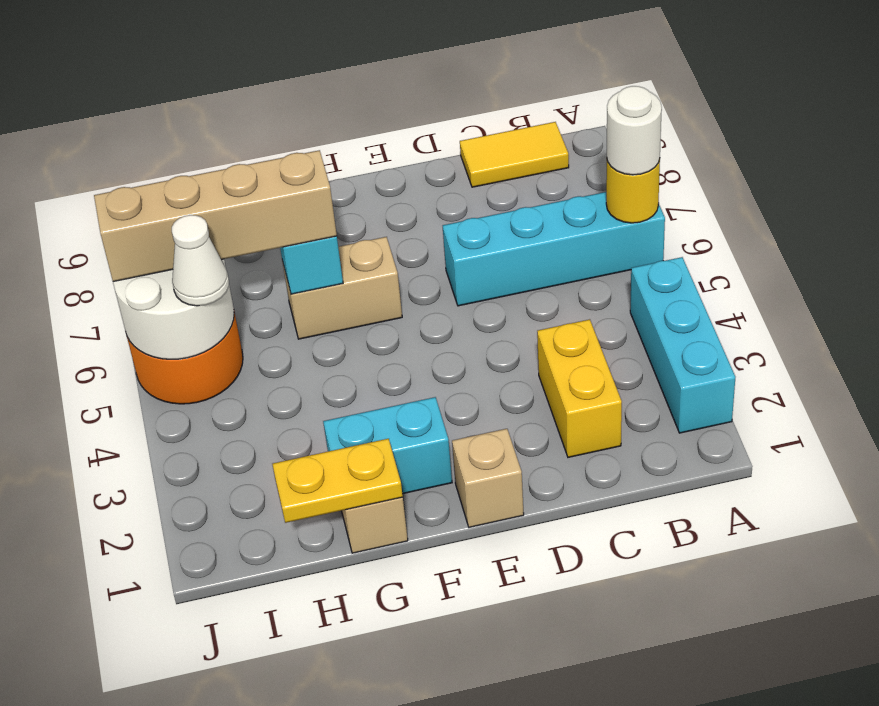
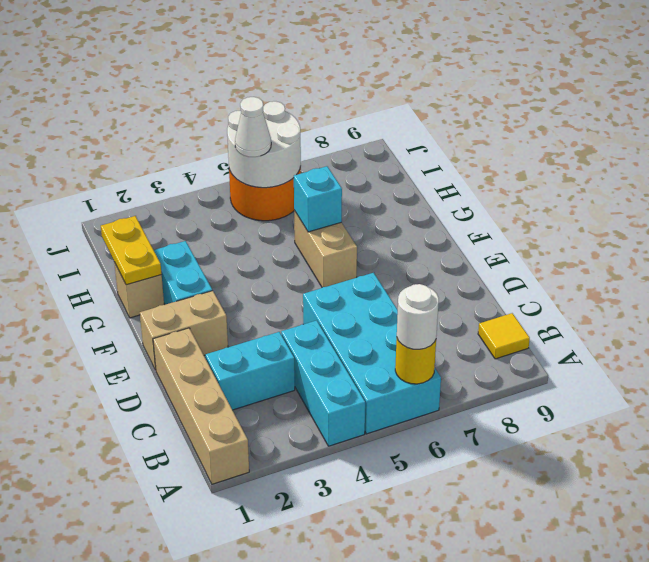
cyan brick A2:A4 level 1 -> cyan brick A4:C4 level 1
cyan brick A6:D6 level 1 -> cyan brick A5:D6 level 1
yellow tile B9:C9 level 1 -> yellow tile B9 level 1
yellow brick C2:C3 level 1 -> cyan brick C2:C3 level 1
tan brick E1 level 1 -> tan brick E1:E2 level 1
tan brick G6:J6 level 3 -> tan brick A1:D1 level 1

